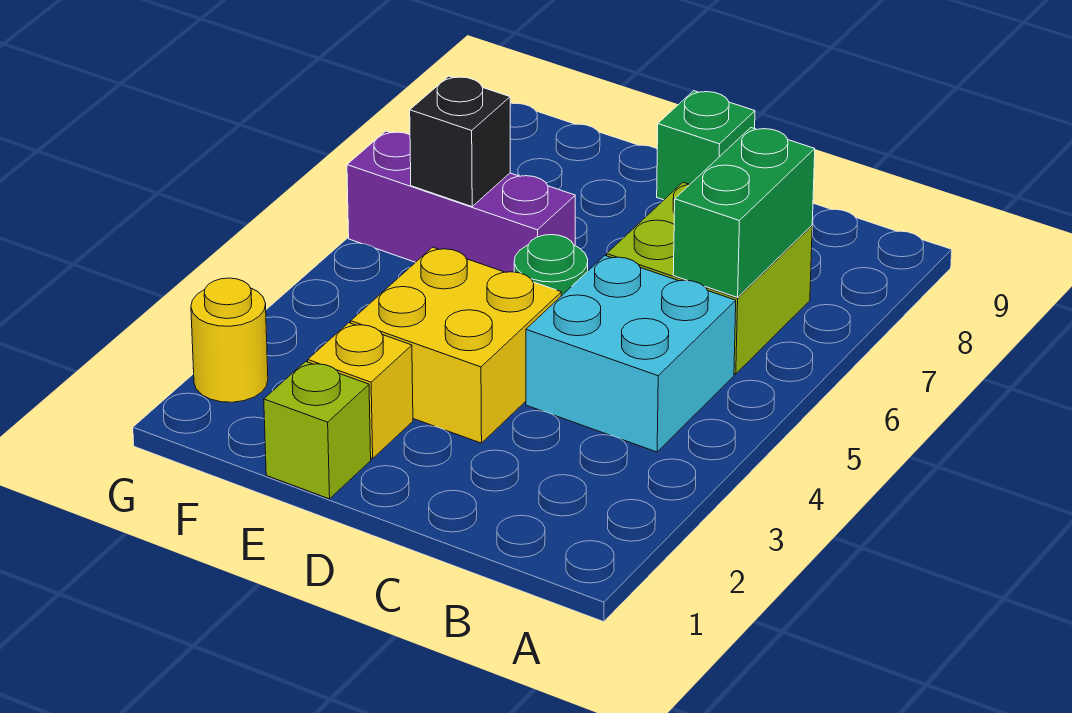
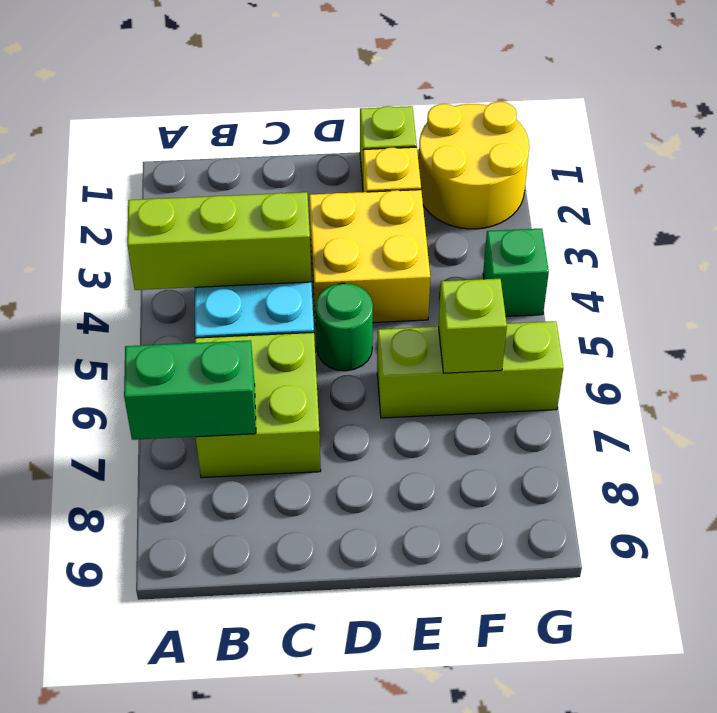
none -> lime brick A4:C4 level 2
green brick B6:B7 level 2 -> green brick A7:B7 level 2
green brick D9 level 1 -> green brick G4 level 1
purple brick E6:G6 level 1 -> lime brick E6:G6 level 1
black brick F6 level 2 -> lime brick F6 level 2
yellow round brick G2 level 1 -> yellow round brick F1:G2 level 1

